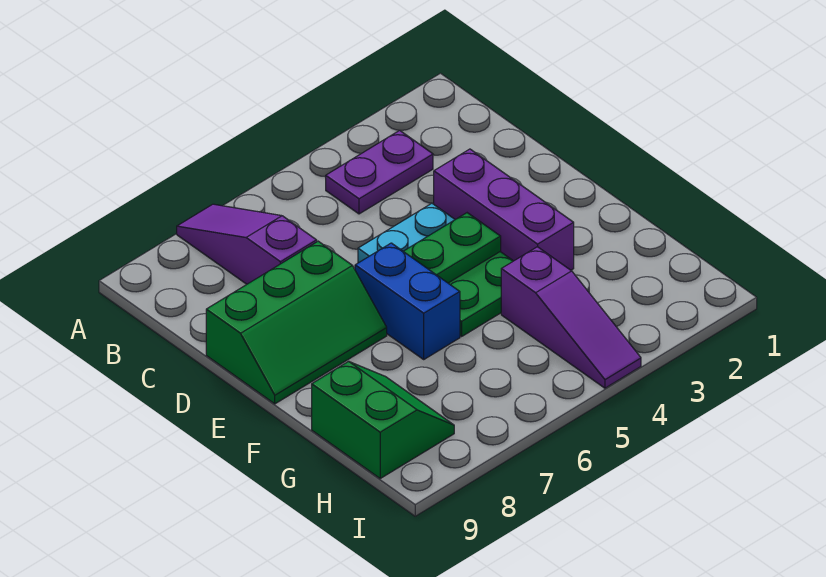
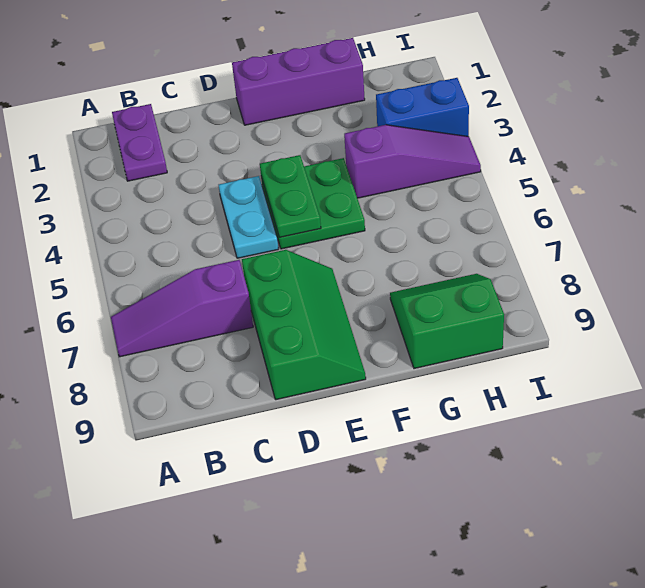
purple plate B3:B4 level 1 -> purple plate B1:B2 level 1
purple brick D3:F3 level 1 -> purple brick E1:G1 level 1
blue brick E6:F6 level 1 -> blue brick H3:I3 level 1

